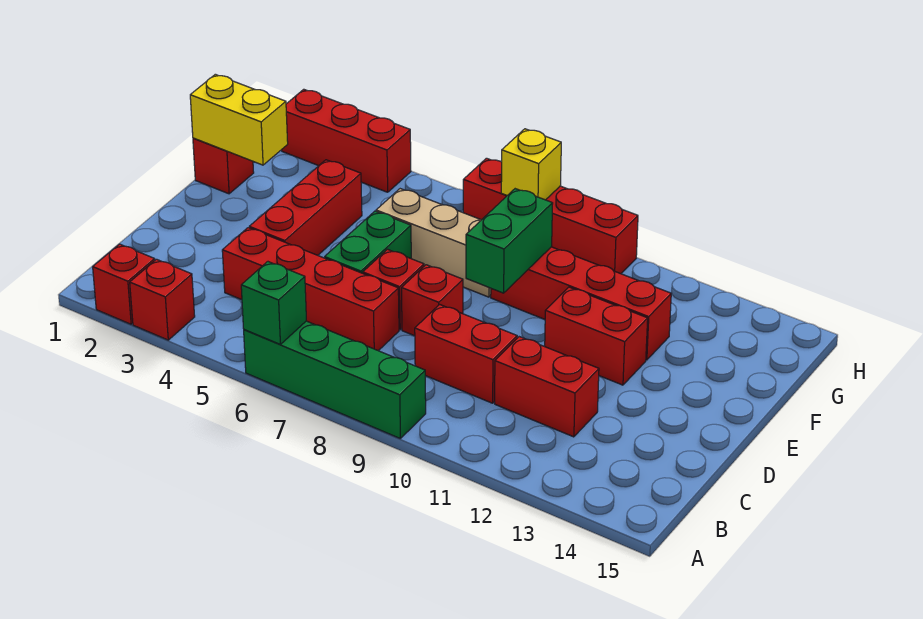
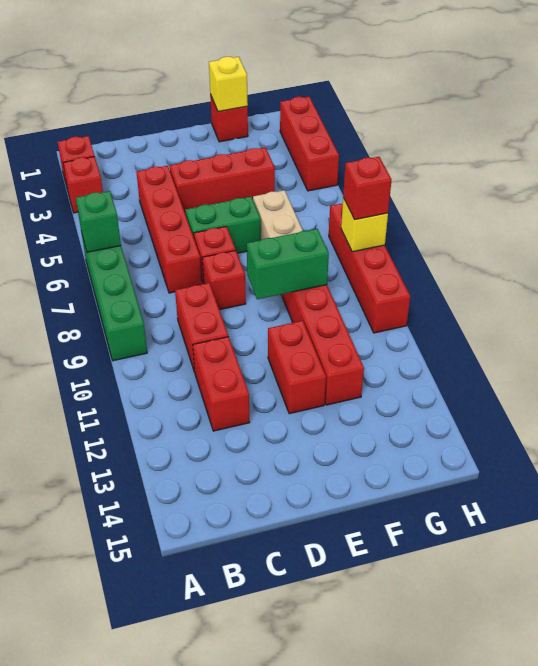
yellow brick F1:F2 level 2 -> yellow brick F1 level 2
none -> red brick H8 level 3

